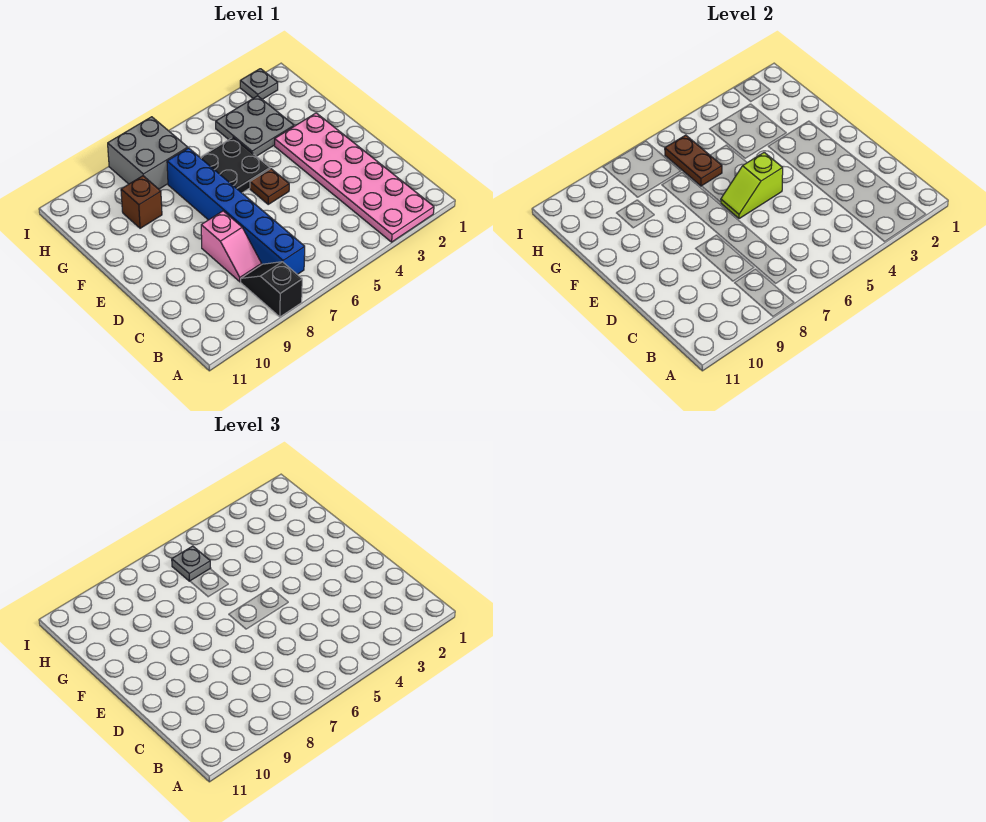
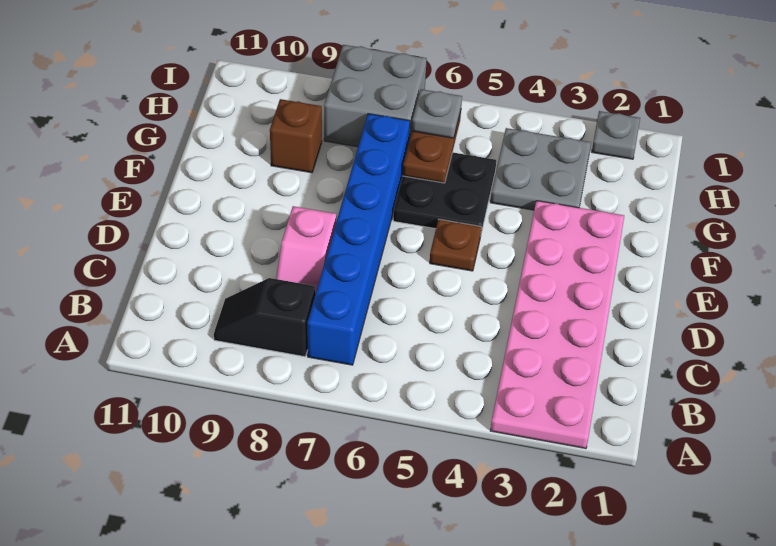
black slope A8:B8 level 1 top A -> black slope B8:B9 level 1 top 8
lime slope E5:E6 level 2 top 5 -> none

